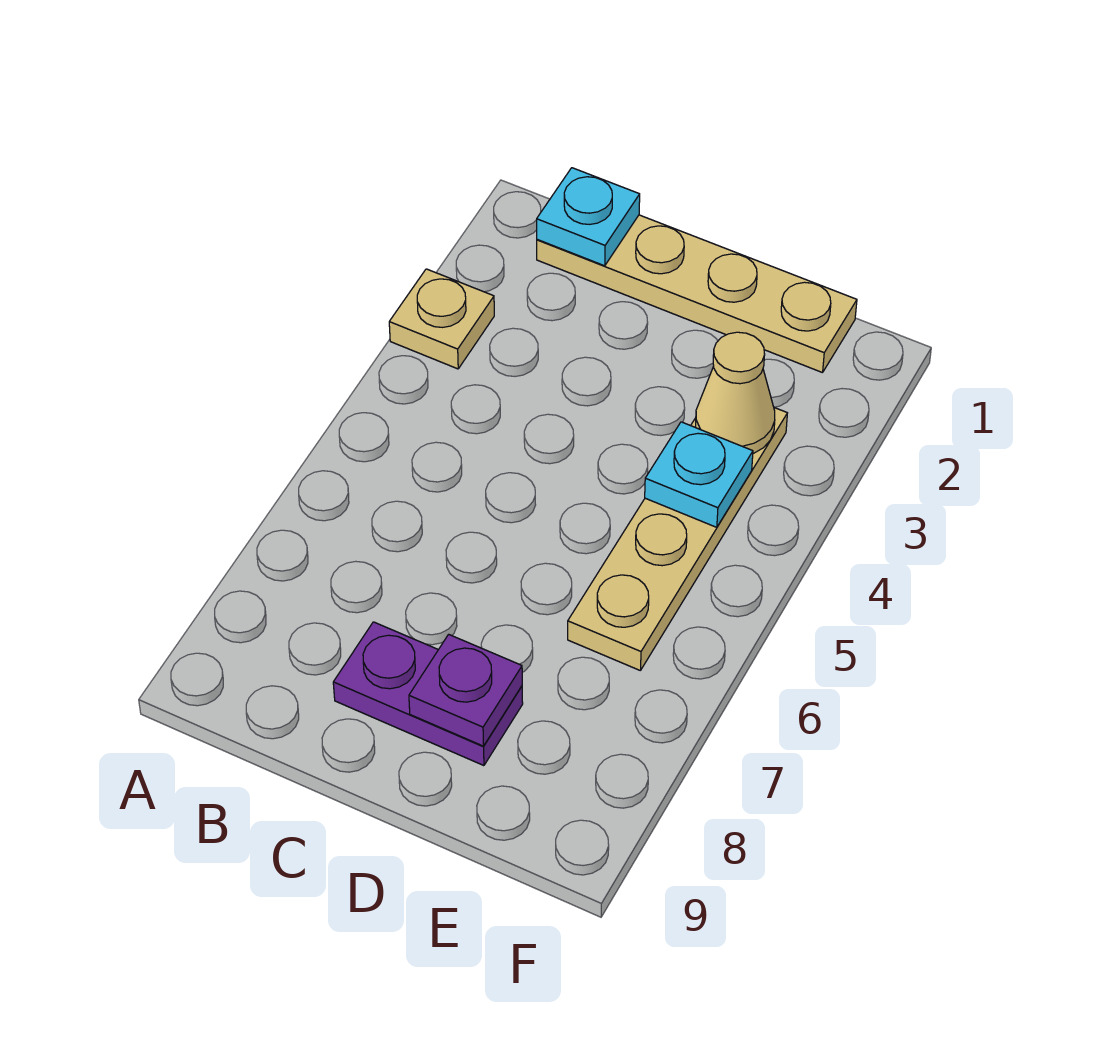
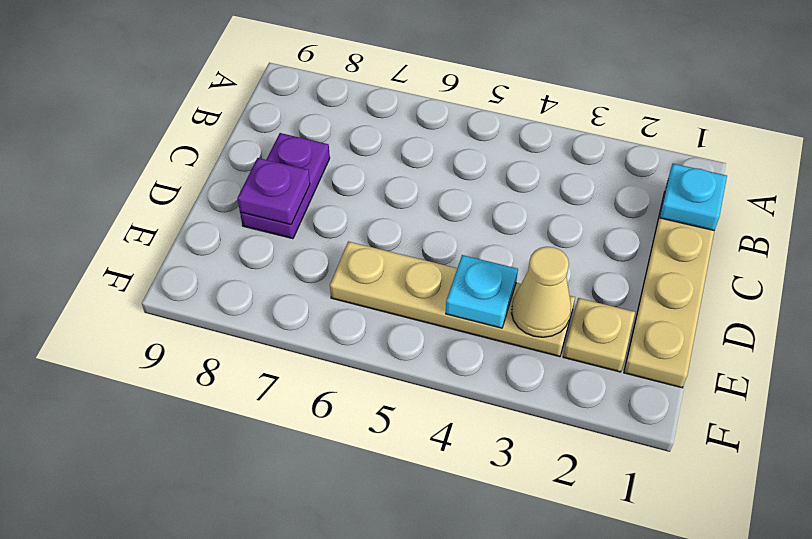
tan plate A3 level 1 -> tan plate E2 level 1

